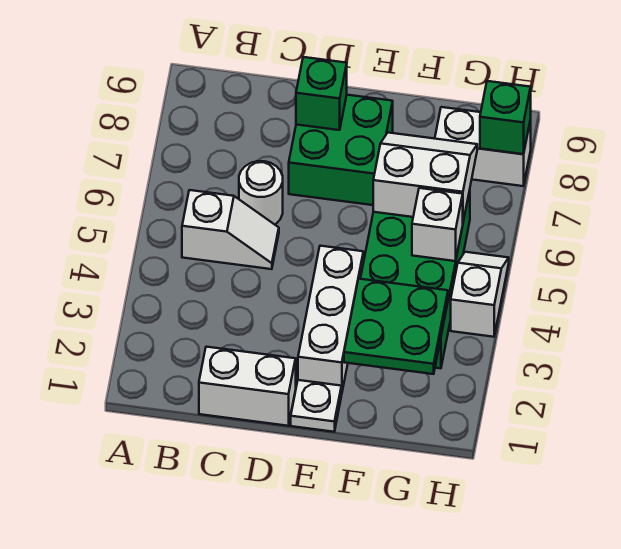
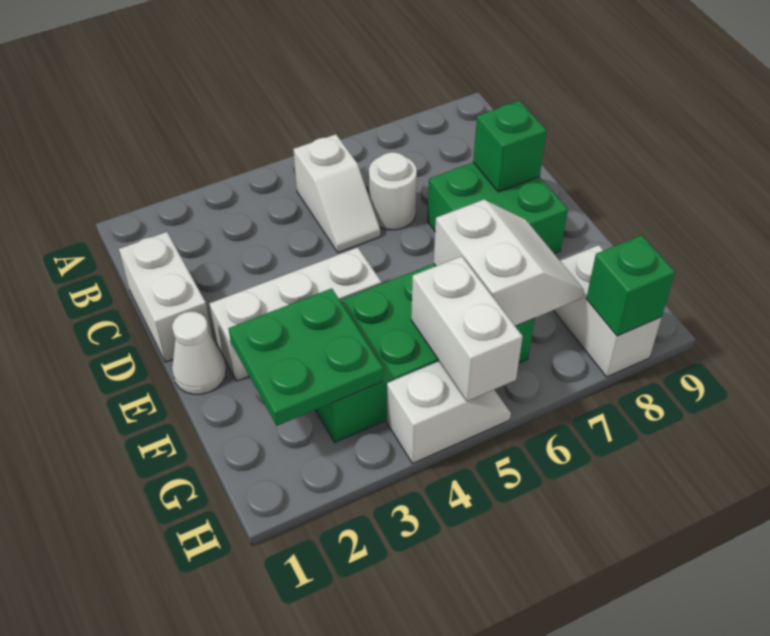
white plate E1 level 1 -> white cone E1 level 1
white brick G5 level 2 -> white brick G5:H5 level 2

